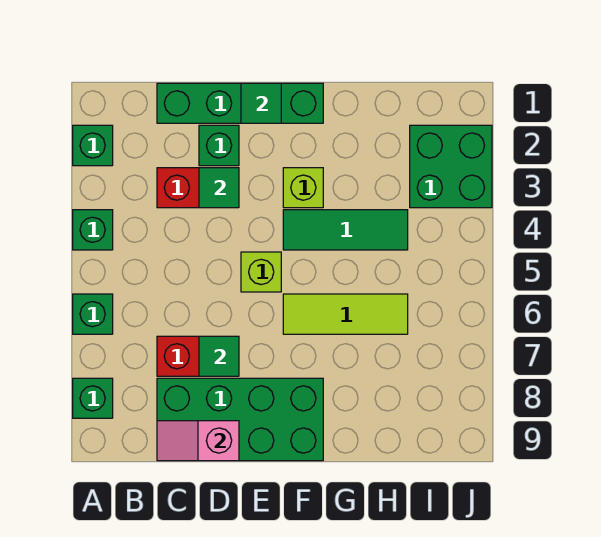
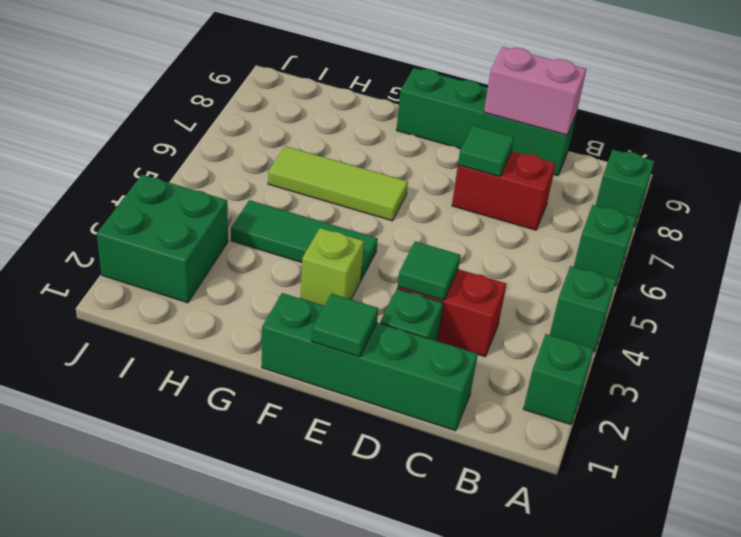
green brick C8:F9 level 1 -> green brick C9:F9 level 1
pink slope C9:D9 level 2 top D -> pink brick C9:D9 level 2
lime brick E5 level 1 -> none

